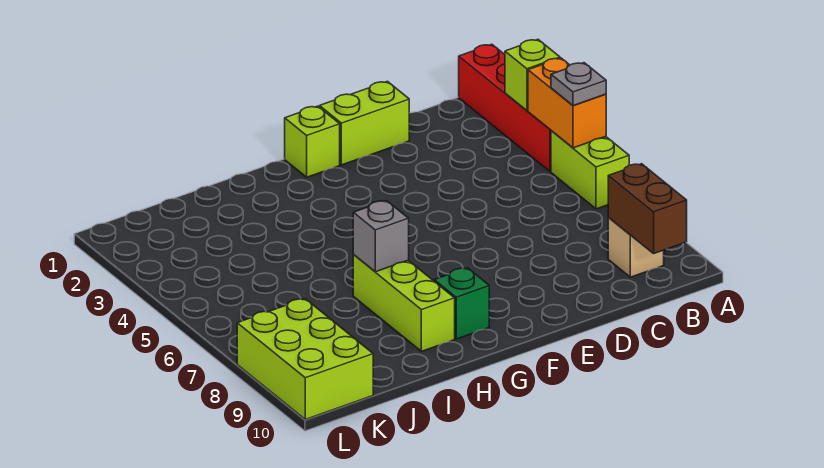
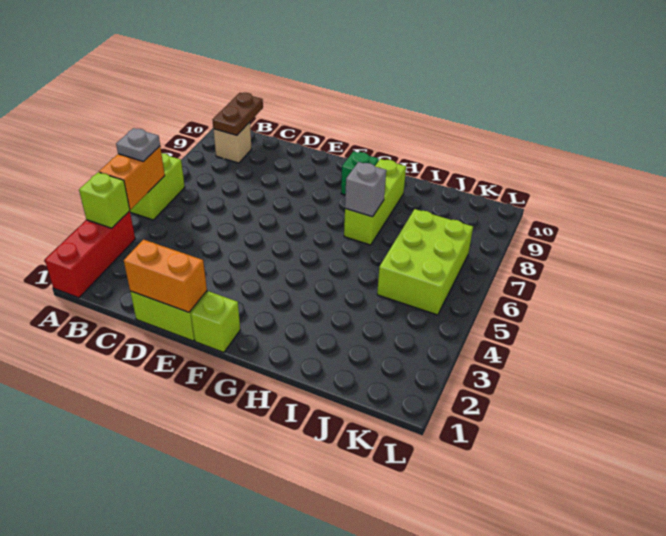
red brick A1:A4 level 1 -> red brick A1:A3 level 1
brown brick B9:B10 level 2 -> brown plate B9:B10 level 2
none -> orange brick D1:E1 level 2
lime brick K8:L10 level 1 -> lime brick J5:K7 level 1

